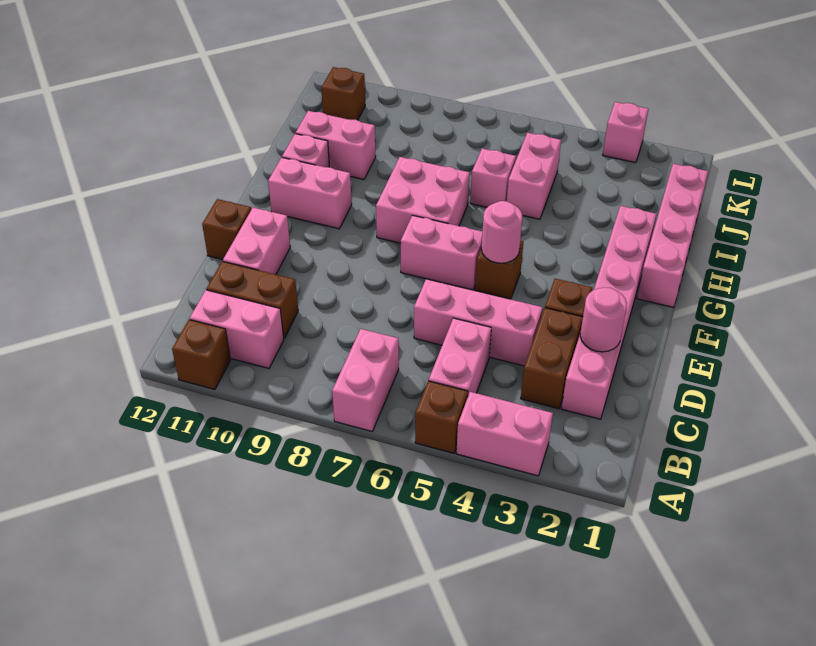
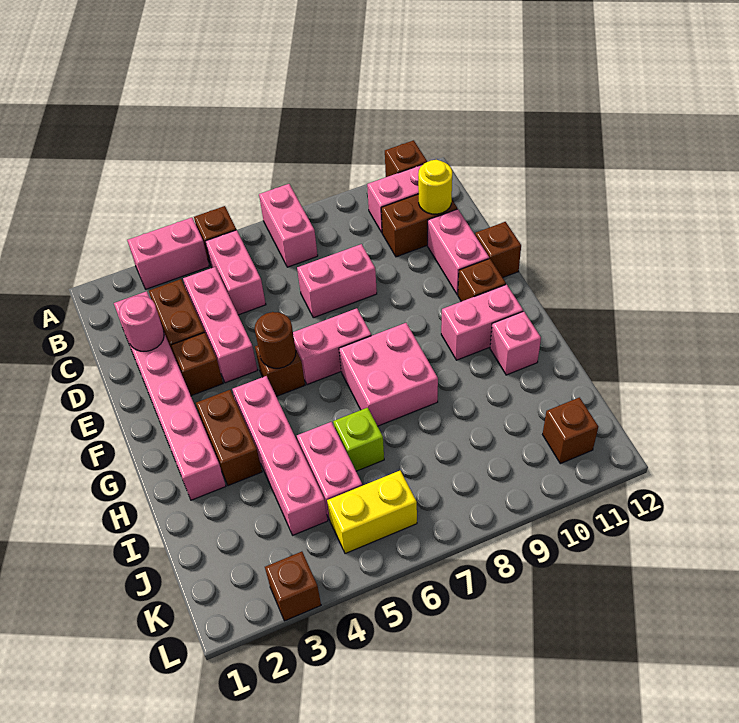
none -> yellow round brick C11 level 2
pink brick D4:D6 level 1 -> pink brick C4:E4 level 1
pink round brick F5 level 2 -> brown round brick F5 level 2
none -> brown brick F11 level 1
pink brick G1:J1 level 1 -> pink brick G4:J4 level 1
none -> brown brick G3:H3 level 1
pink brick I6 level 1 -> lime brick I6 level 1
pink brick I10:I11 level 1 -> pink brick D7:D8 level 1
none -> yellow brick K5:K6 level 1
pink brick L3 level 1 -> brown brick L3 level 1

